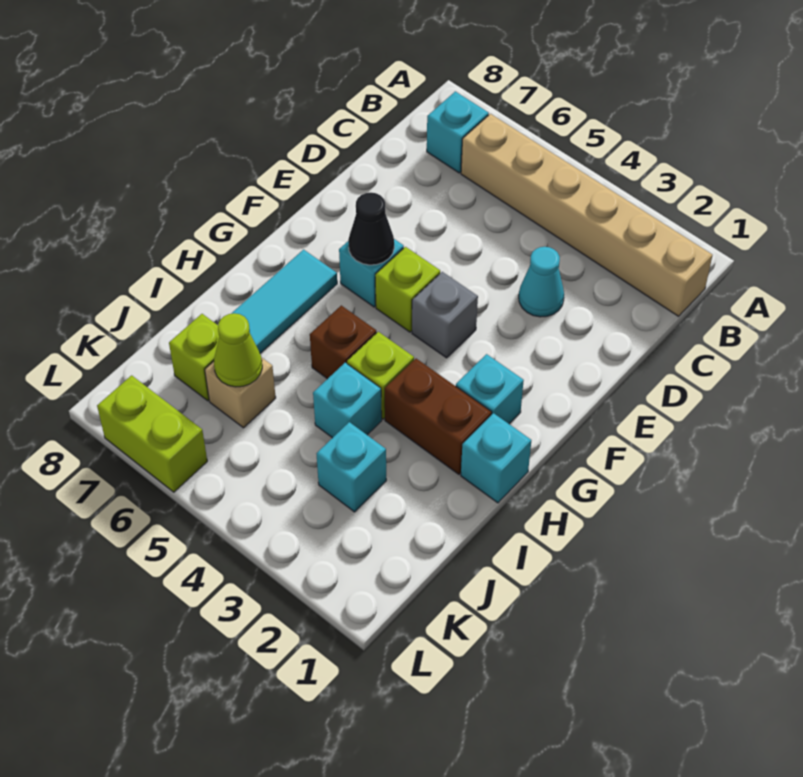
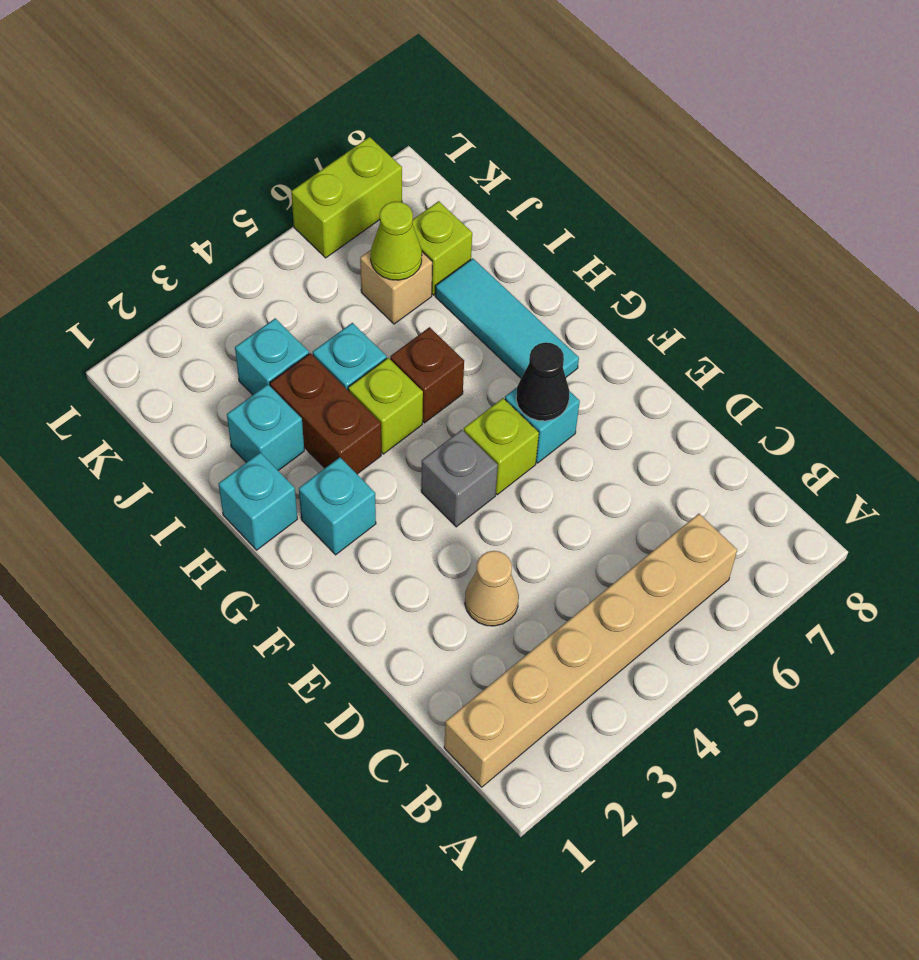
cyan brick B7 level 1 -> cyan brick I2 level 1
cyan cone D3 level 1 -> tan cone D3 level 1
brown brick H2:H3 level 1 -> brown brick H3:I3 level 1

